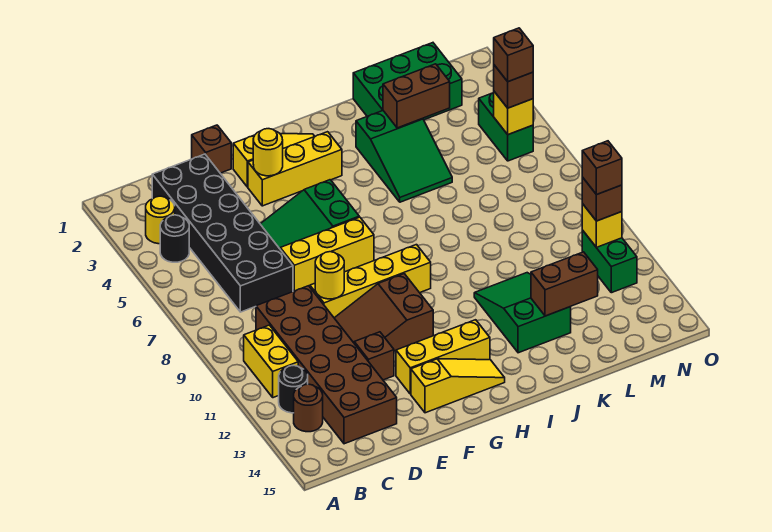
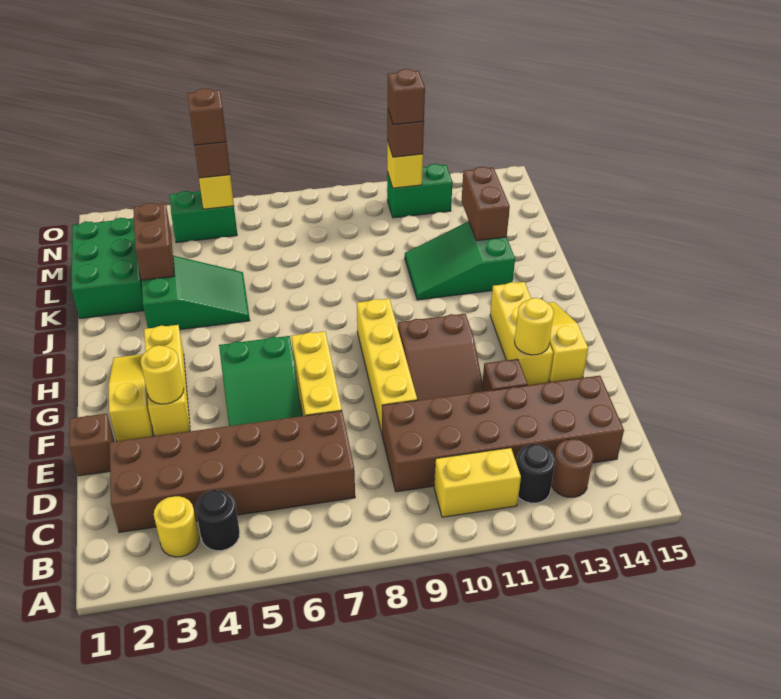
black brick C2:D7 level 1 -> brown brick C2:D7 level 1
yellow round brick E9 level 2 -> yellow round brick F13 level 2

